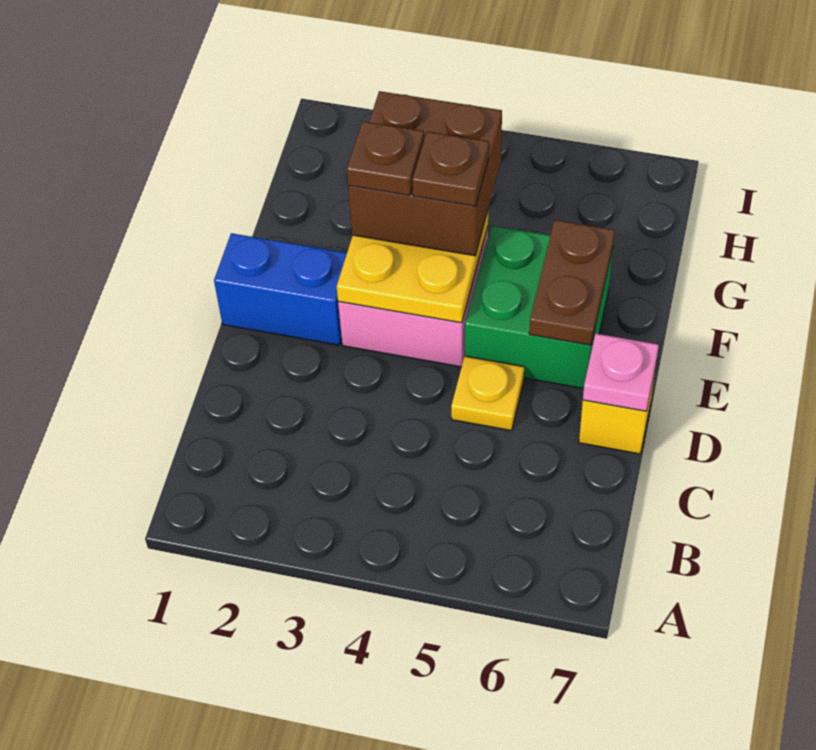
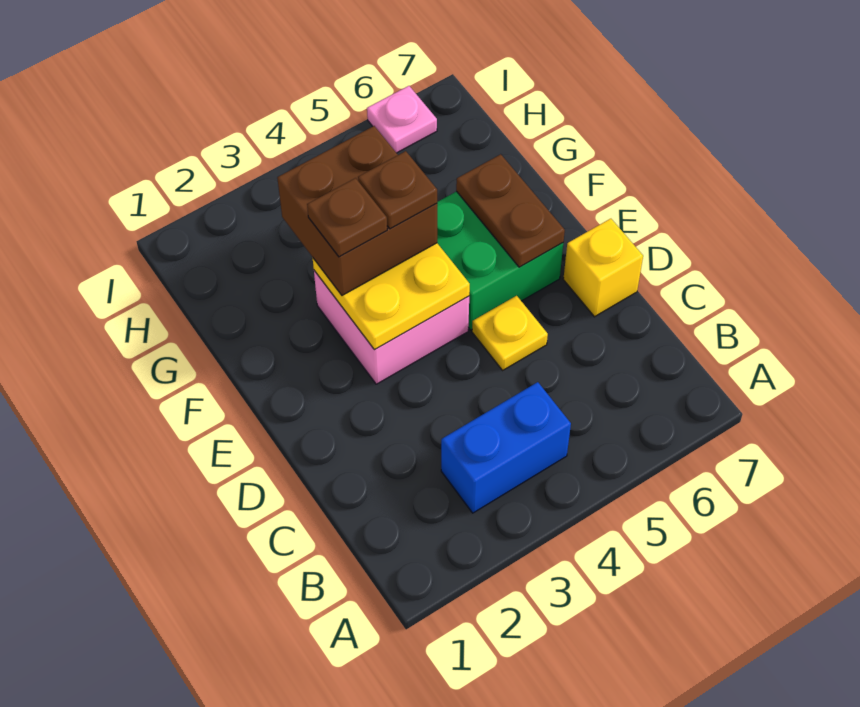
pink plate D7 level 2 -> pink plate I6 level 1
blue brick E1:E2 level 1 -> blue brick B3:B4 level 1

